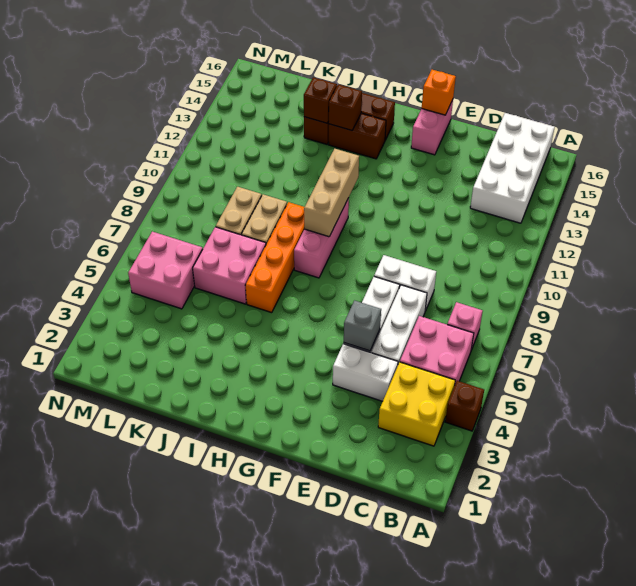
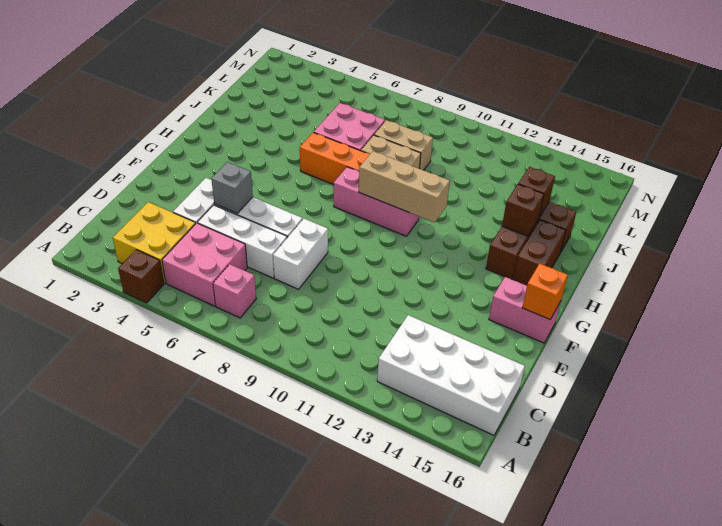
pink brick L5:M6 level 1 -> none

